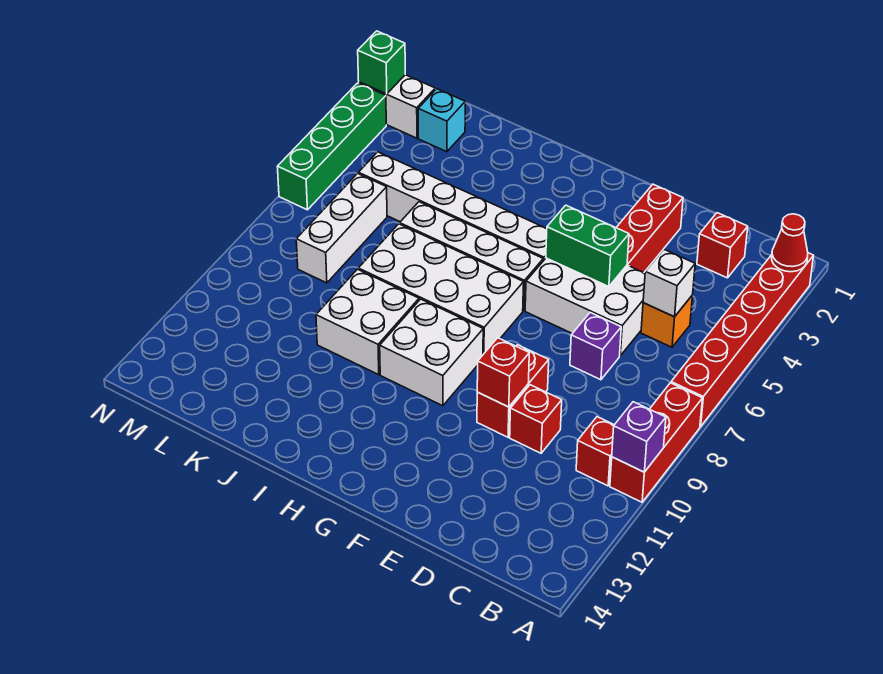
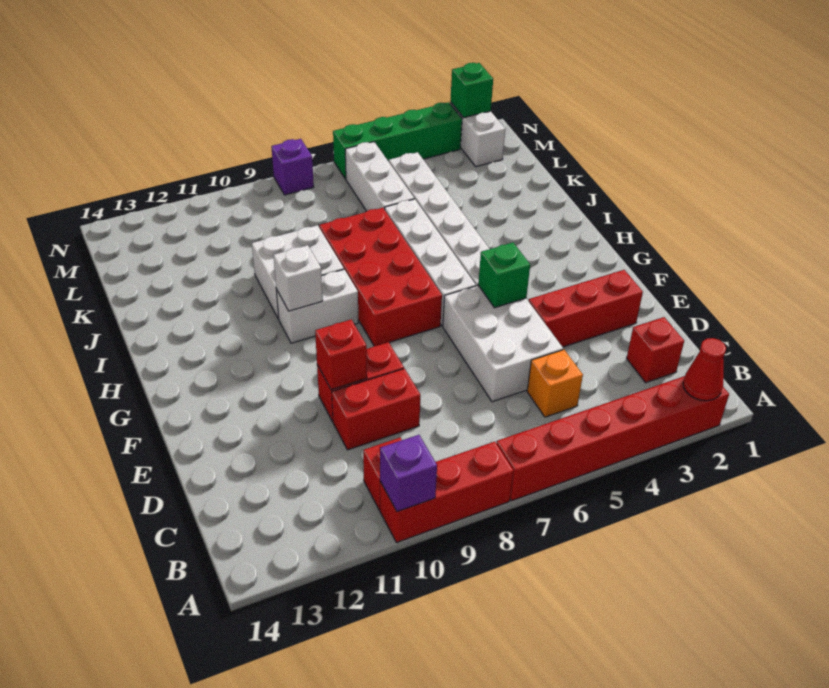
white brick C5 level 2 -> white brick H10 level 2
purple brick D7 level 1 -> purple brick N8 level 1
red brick D10 level 1 -> red brick D9:D10 level 1
green brick E5:F5 level 2 -> green brick F5 level 2
white brick G7:J8 level 1 -> red brick G7:J8 level 1
white brick G9:H10 level 1 -> white brick H9:H10 level 1
cyan brick L2 level 1 -> none
white brick L6:L8 level 1 -> white brick K6:M6 level 1

